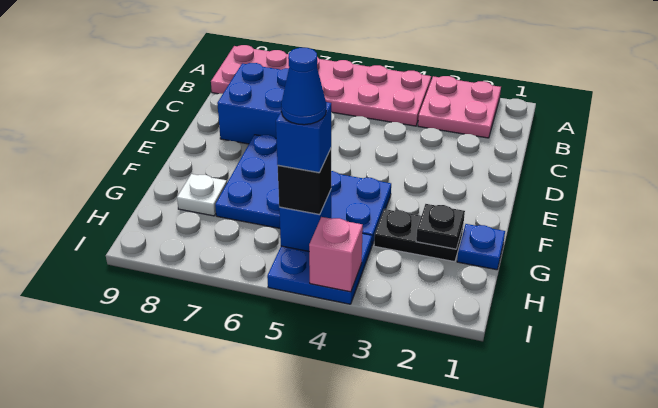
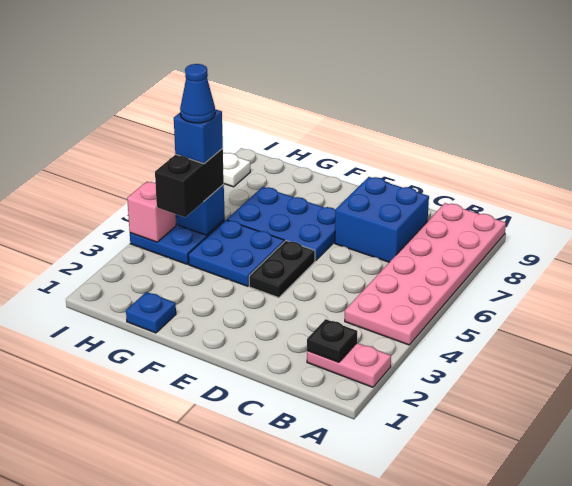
pink plate A2:B3 level 1 -> pink plate A2:B2 level 1
black plate G2:G3 level 1 -> black plate E4:E5 level 1
black plate G2 level 2 -> black plate B2 level 2
white plate G8 level 1 -> white plate I8 level 1
black brick H5 level 3 -> black brick H4:H5 level 3

